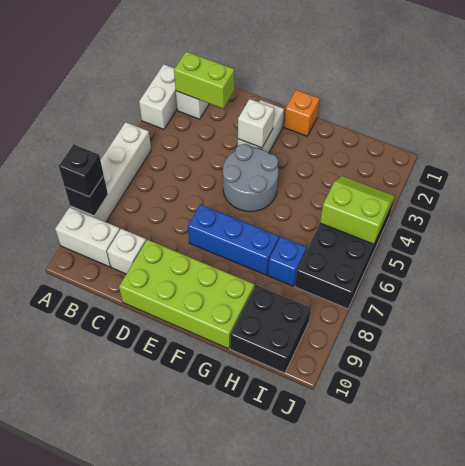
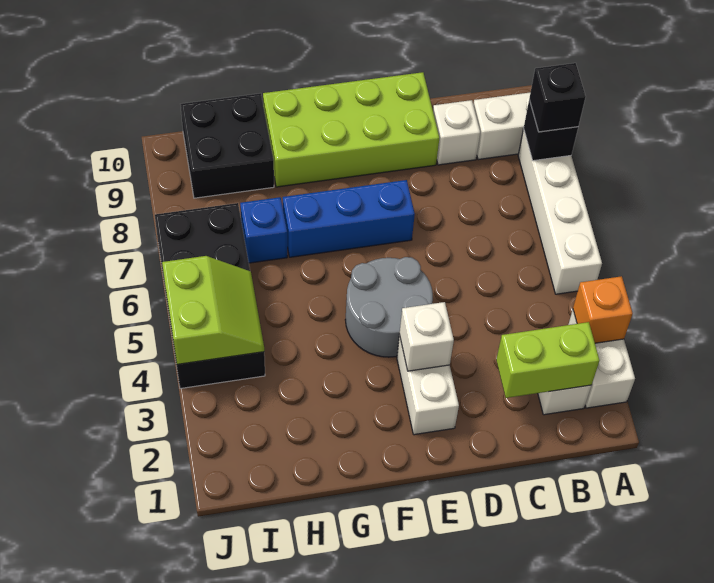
orange brick F1 level 1 -> orange brick A3 level 2
lime slope I4:J5 level 2 top 5 -> lime slope I4:J5 level 2 top J

